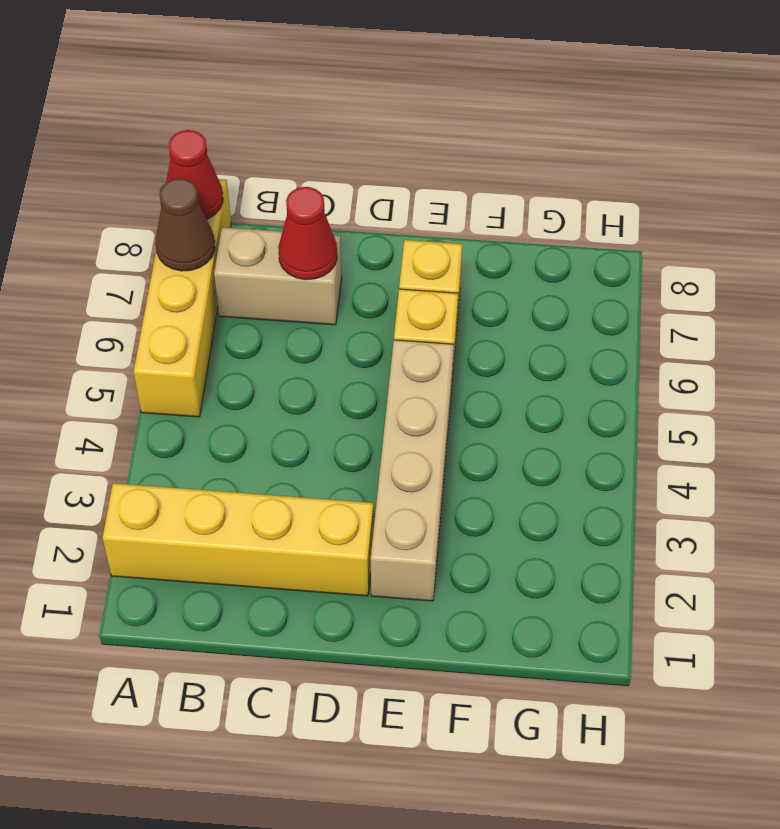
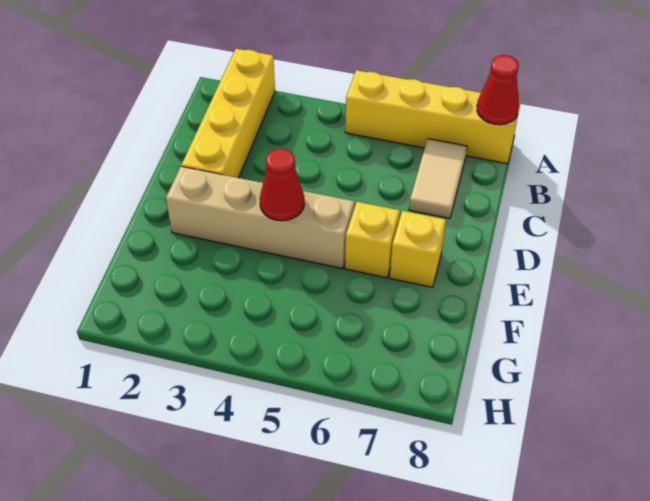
brown cone A7 level 2 -> none
tan brick B7:C7 level 1 -> tan tile B7:C7 level 1
red cone C7 level 2 -> red cone E4 level 2

